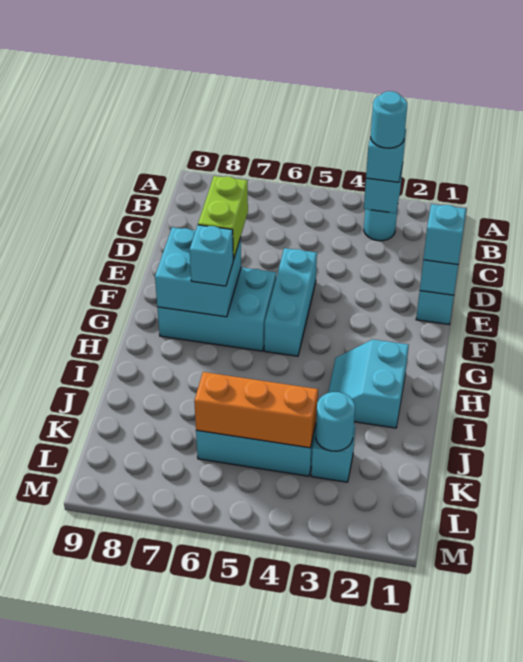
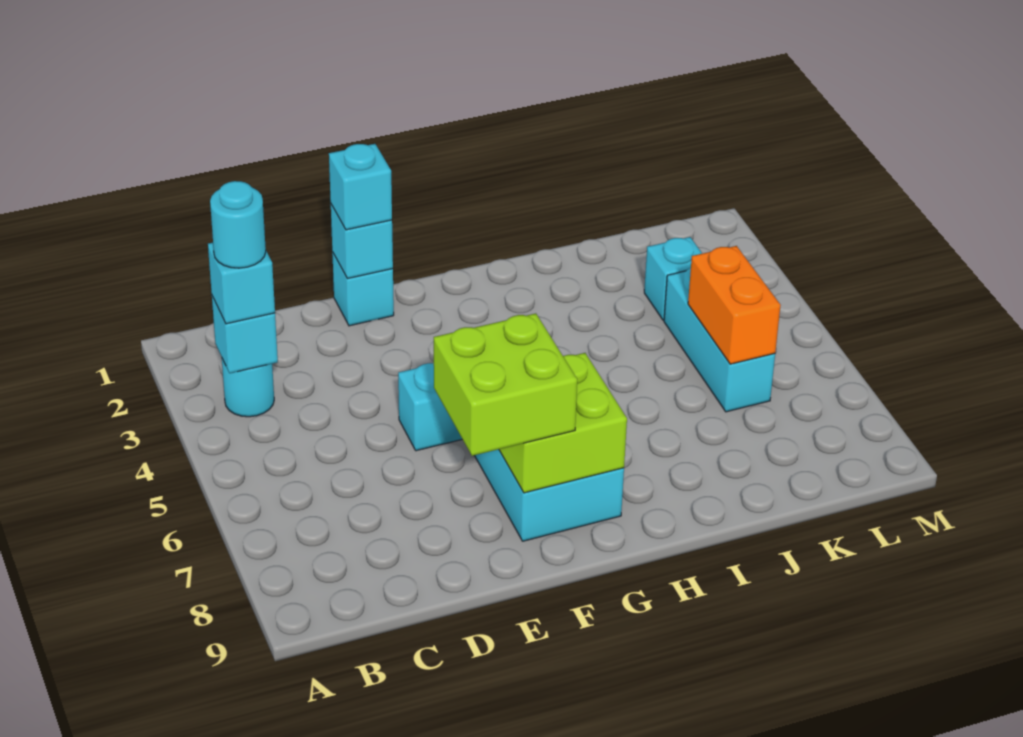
lime brick E7:F7 level 3 -> lime brick E7:F8 level 3
cyan brick F7:G8 level 2 -> lime brick F7:G8 level 2
cyan brick G7 level 3 -> none
cyan slope H2:I3 level 1 top 2 -> none
cyan round brick K3 level 2 -> none
orange brick K4:K6 level 2 -> orange brick K5:K6 level 2

